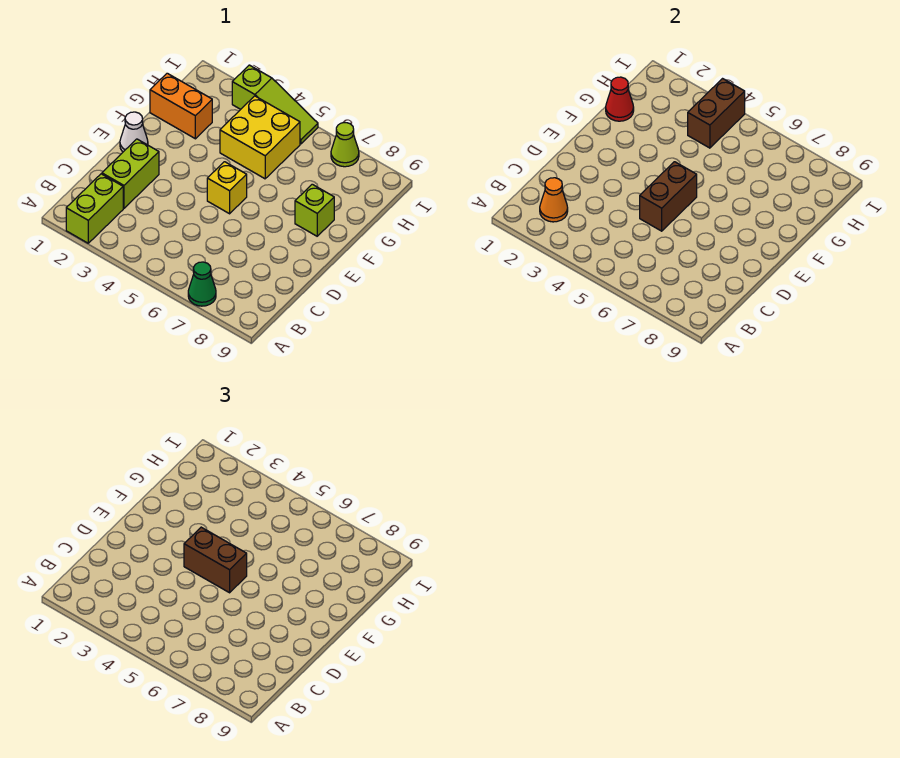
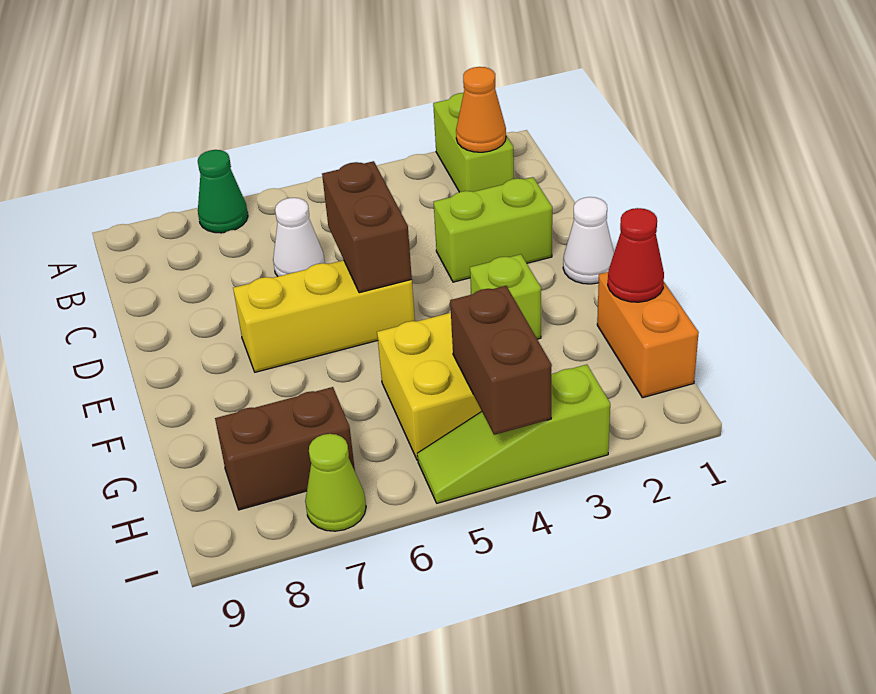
lime brick C2:D2 level 1 -> lime brick D2:D3 level 1
none -> white cone C6 level 1
brown brick E4:E5 level 3 -> brown brick H7:H8 level 1
yellow brick E5 level 1 -> yellow brick E5:E7 level 1
lime brick F8 level 1 -> lime brick F3 level 1
orange brick G1:G2 level 1 -> orange brick G1:H1 level 1

